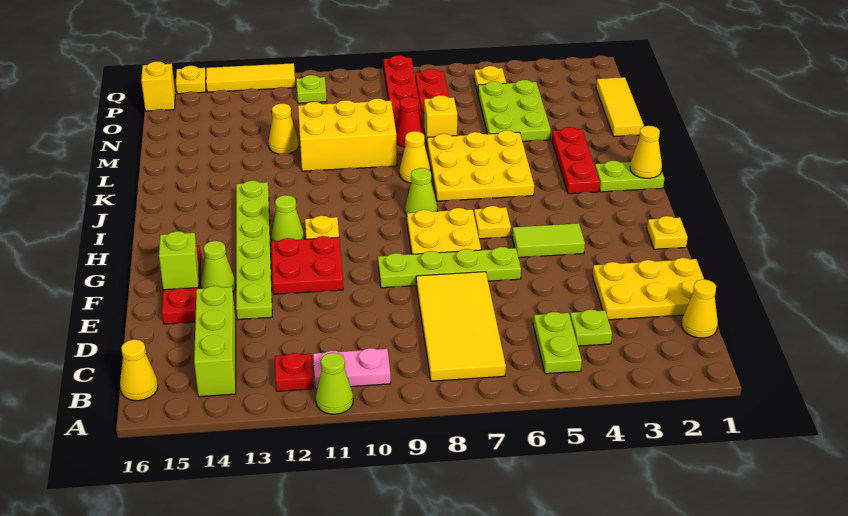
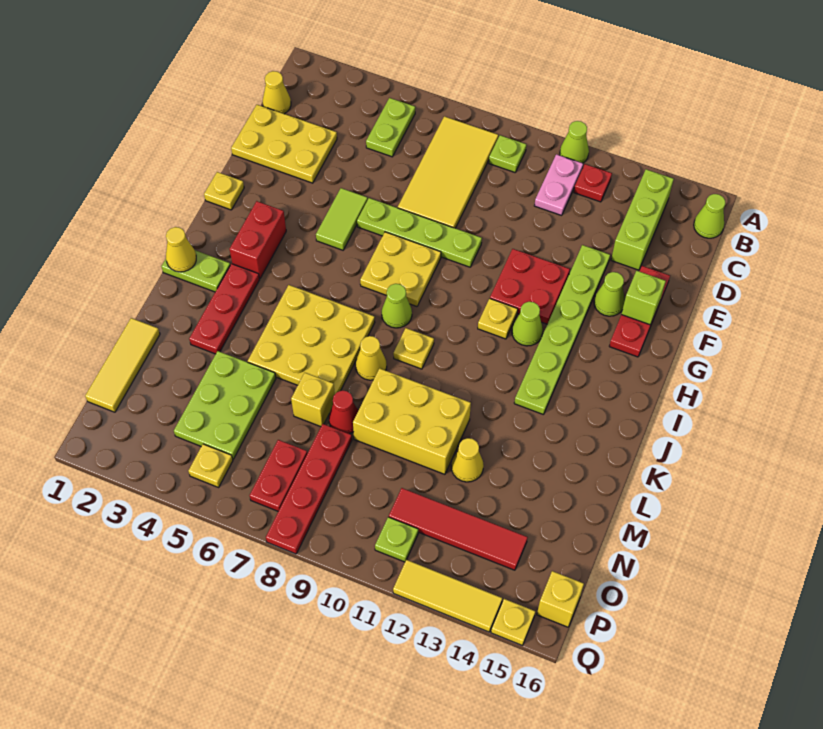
pink plate B10:B11 level 1 -> pink plate B11:C11 level 1
yellow cone B16 level 1 -> lime cone B16 level 1
lime plate C4 level 1 -> lime plate B9 level 1
lime tile G4:G5 level 1 -> lime tile F5:G5 level 1
none -> red brick H3:I3 level 1
yellow plate H6 level 1 -> yellow plate J9 level 1
none -> red tile O11:O14 level 1

